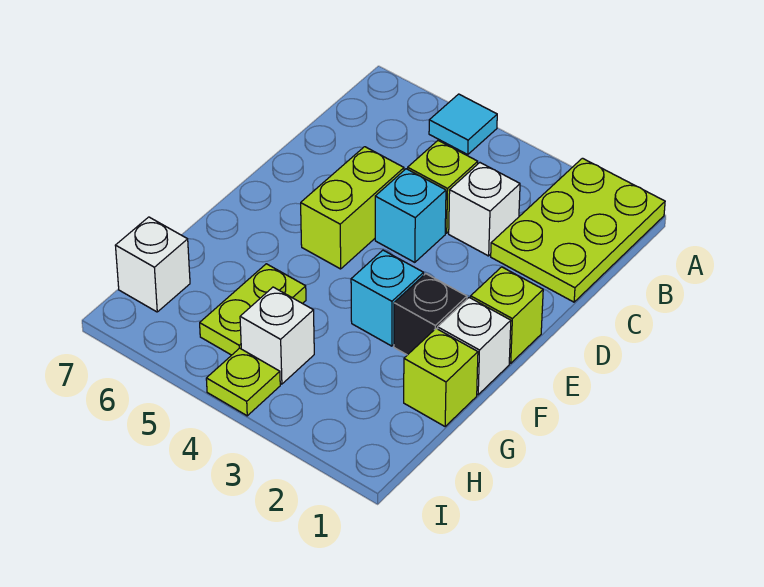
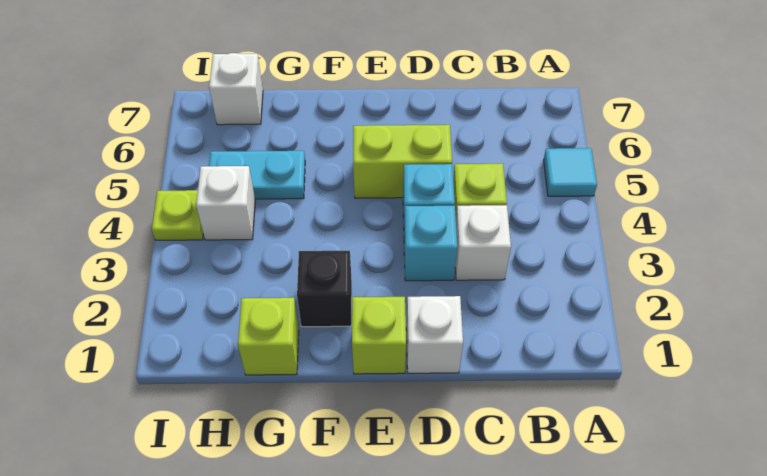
lime plate A1:C2 level 1 -> none
white brick F1 level 1 -> white brick D1 level 1
cyan brick F3 level 1 -> cyan brick D3 level 1
lime plate G5:H5 level 1 -> cyan plate G5:H5 level 1

